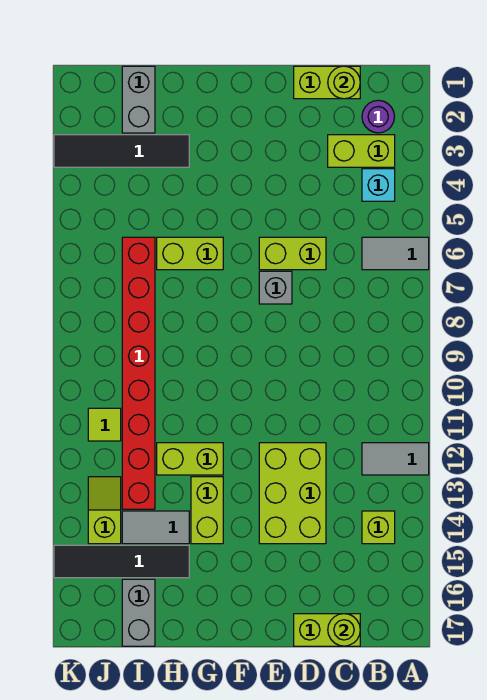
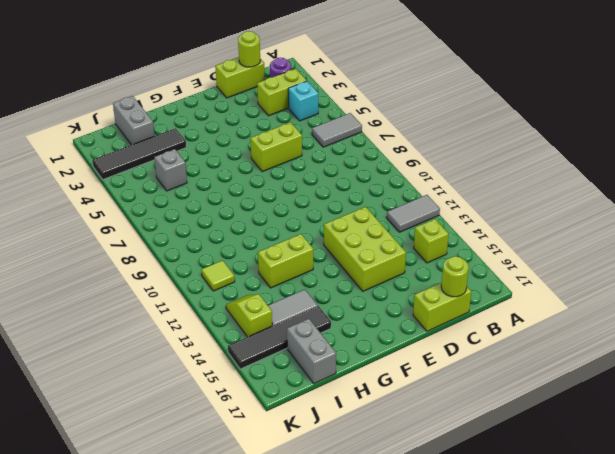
grey brick E7 level 1 -> grey brick I5 level 1
lime brick G6:H6 level 1 -> none
lime brick G13:G14 level 1 -> none
red brick I6:I13 level 1 -> none

